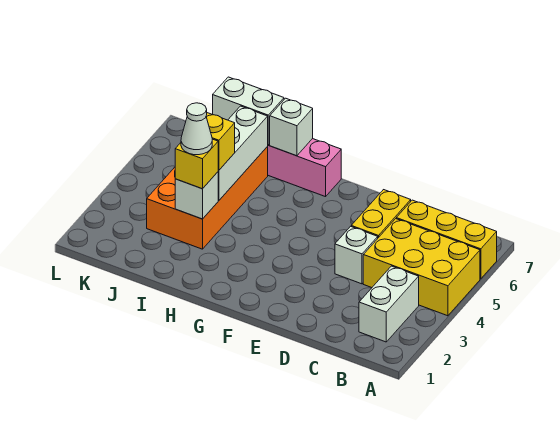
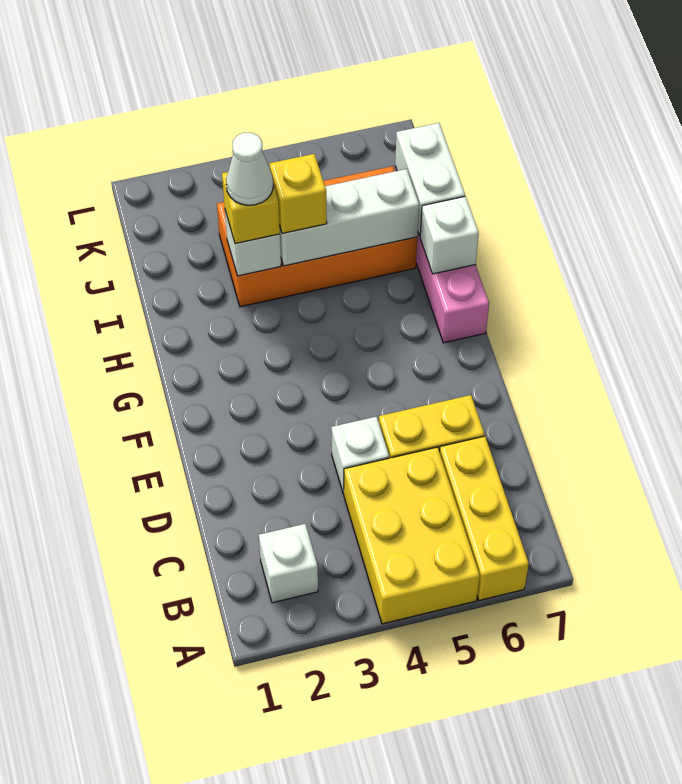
white brick B2:B3 level 1 -> white brick B2 level 1

